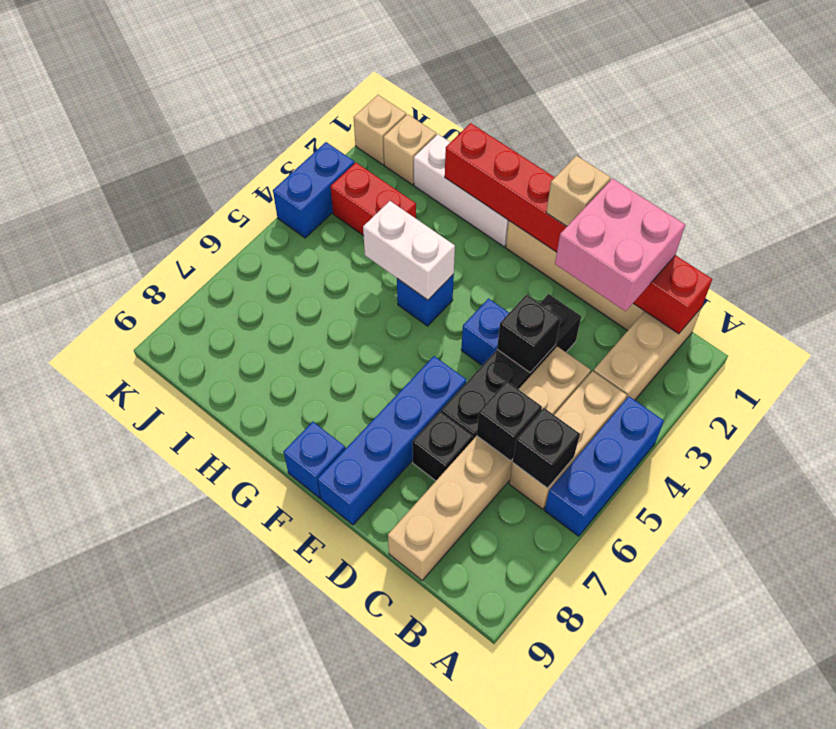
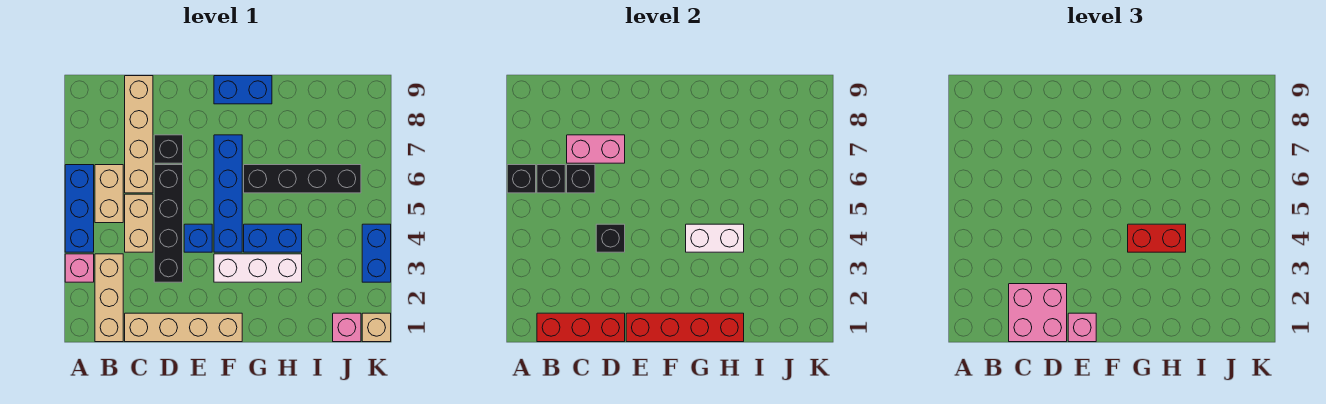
none -> pink brick A3 level 1
none -> black brick A6 level 2
tan brick B4:B6 level 1 -> tan brick B5:B6 level 1
none -> pink brick C7:D7 level 2
tan brick E1 level 3 -> pink brick E1 level 3
blue brick E6:E9 level 1 -> blue brick F4:F7 level 1
blue brick F9 level 1 -> blue brick F9:G9 level 1
white brick G1:I1 level 1 -> white brick F3:H3 level 1
blue brick G4 level 1 -> blue brick G4:H4 level 1
none -> black brick G6:J6 level 1
red brick I3:J3 level 1 -> red brick G4:H4 level 3
tan brick J1 level 1 -> pink brick J1 level 1

